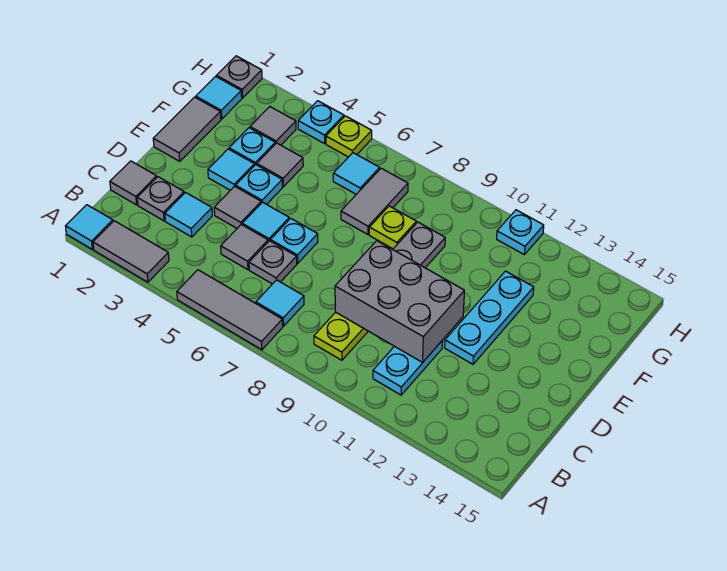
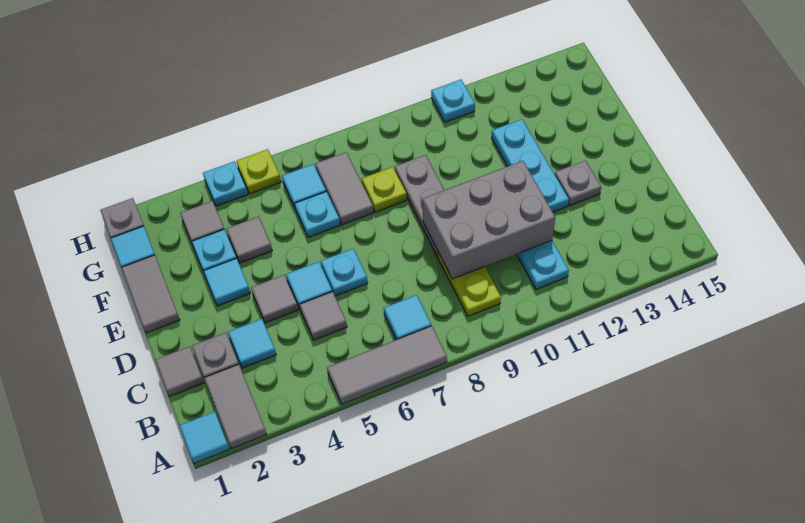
grey tile A2:A3 level 1 -> grey tile A2:B2 level 1
grey plate C6 level 1 -> grey plate D13 level 1
cyan plate E4 level 1 -> cyan plate F6 level 1

